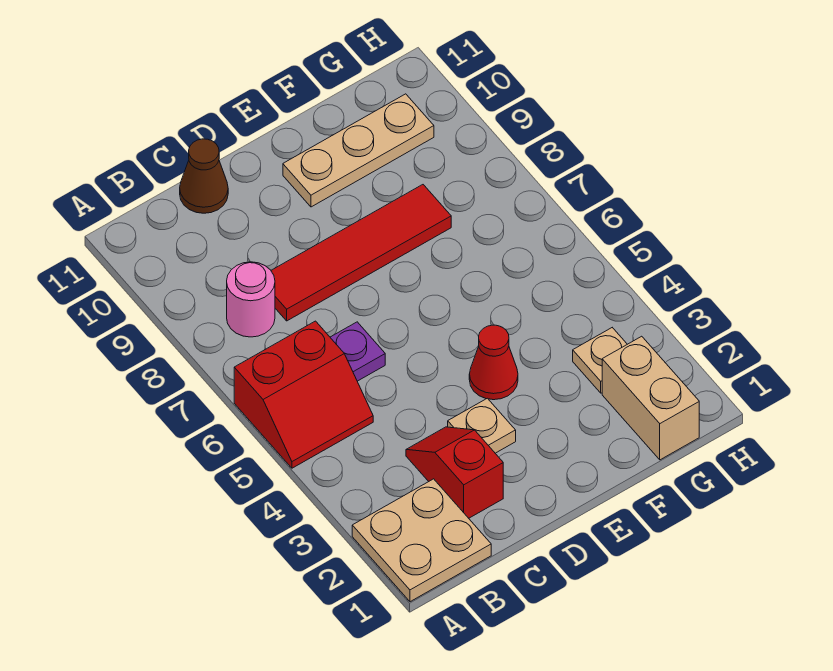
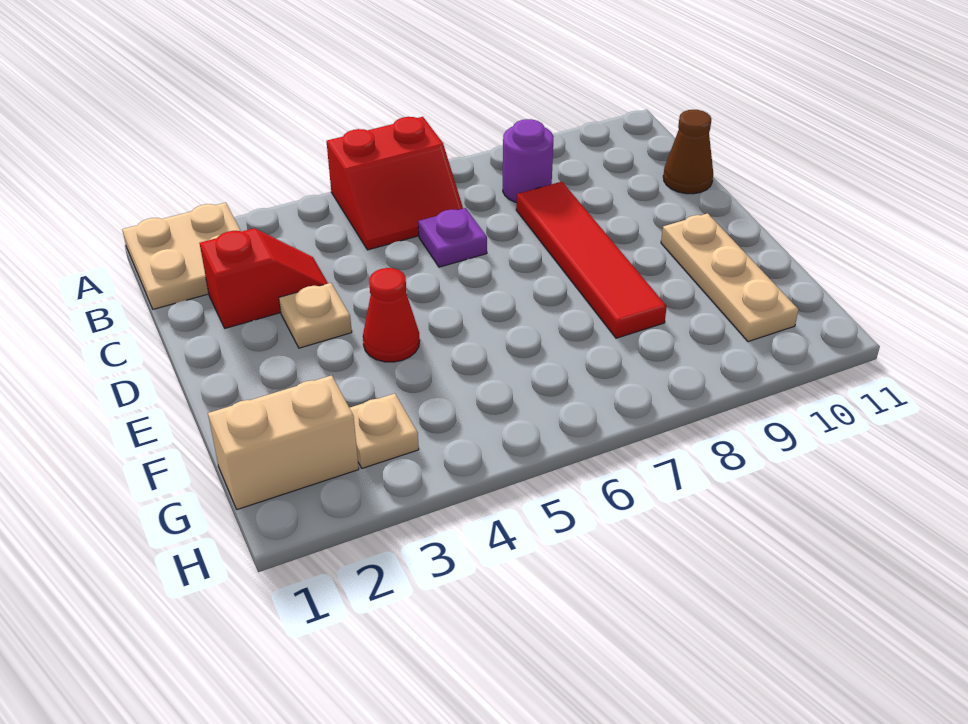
red slope A5:B6 level 1 top 6 -> red slope A5:B6 level 1 top A
pink round brick B8 level 1 -> purple round brick B8 level 1

